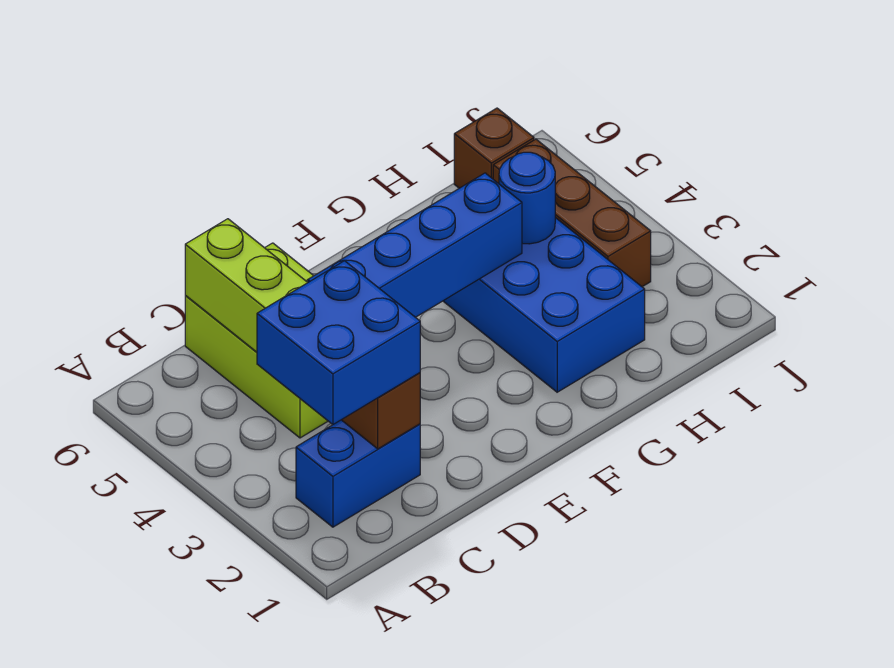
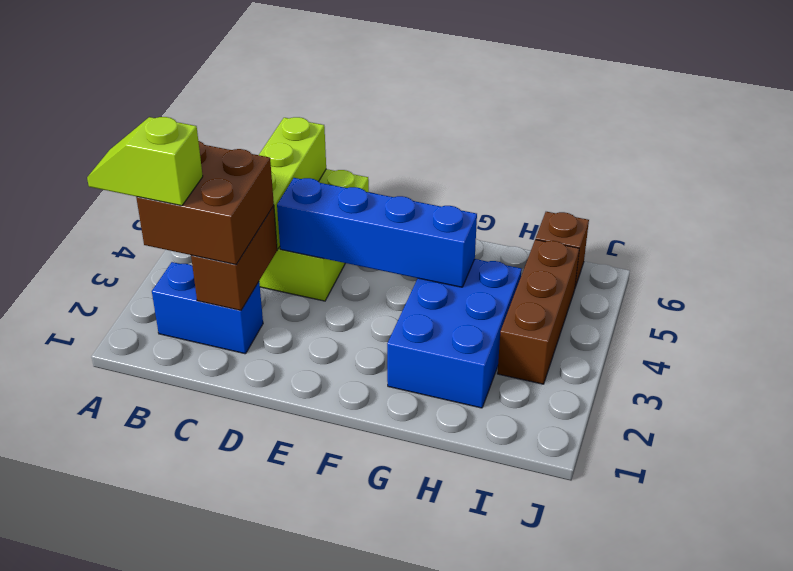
none -> lime slope A2:B2 level 4 top B
blue brick B2:C3 level 3 -> brown brick B2:C3 level 3
blue round brick H4 level 2 -> none

